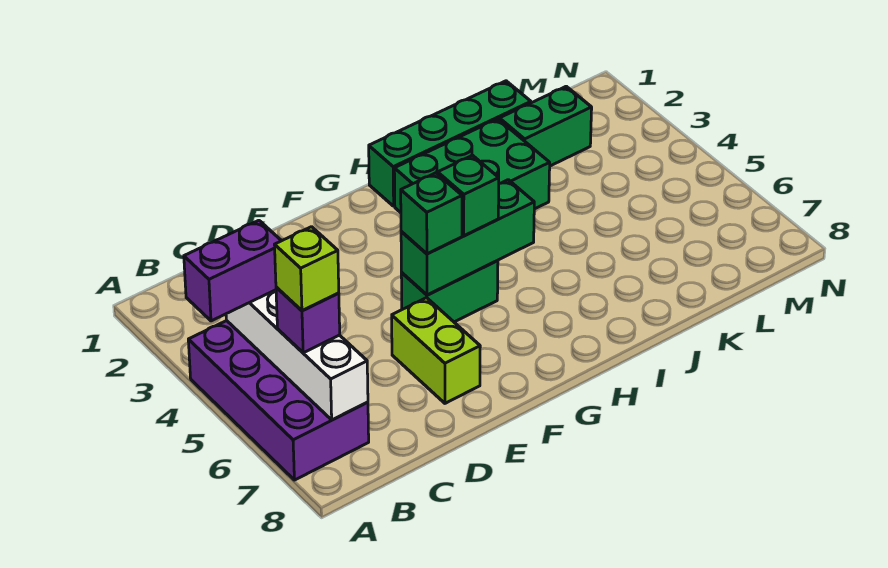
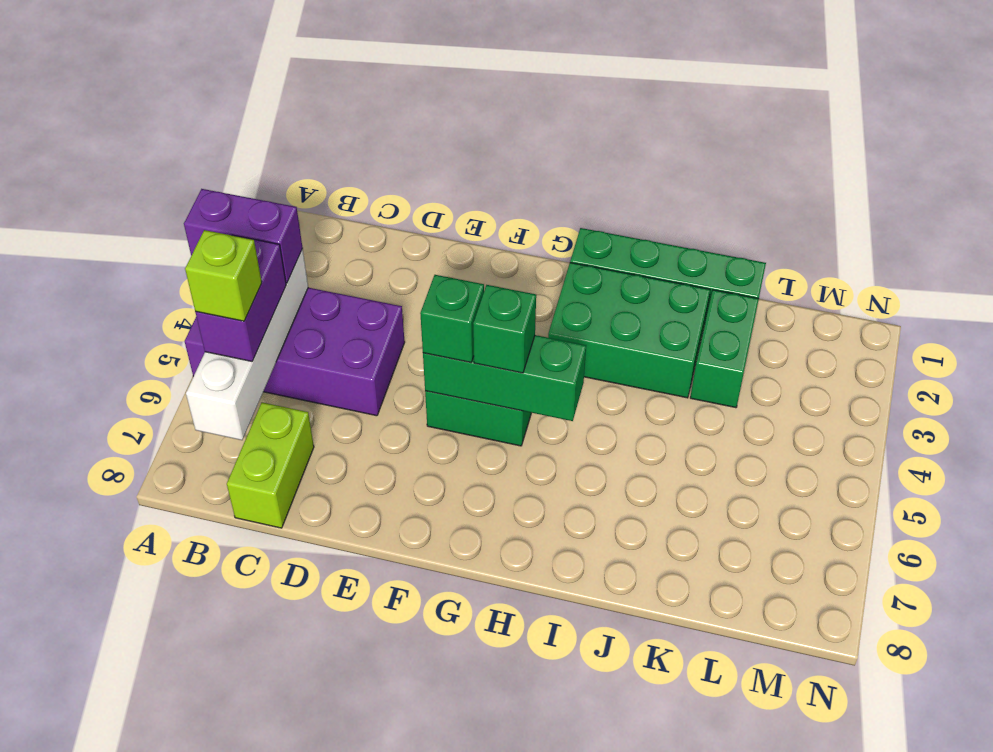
purple brick A4:B7 level 1 -> purple brick A4:D5 level 1
purple brick B6 level 3 -> purple brick B5:B6 level 3
lime brick E6:E7 level 1 -> lime brick C7:C8 level 1
green brick K2:L2 level 1 -> green brick K2:K3 level 1

